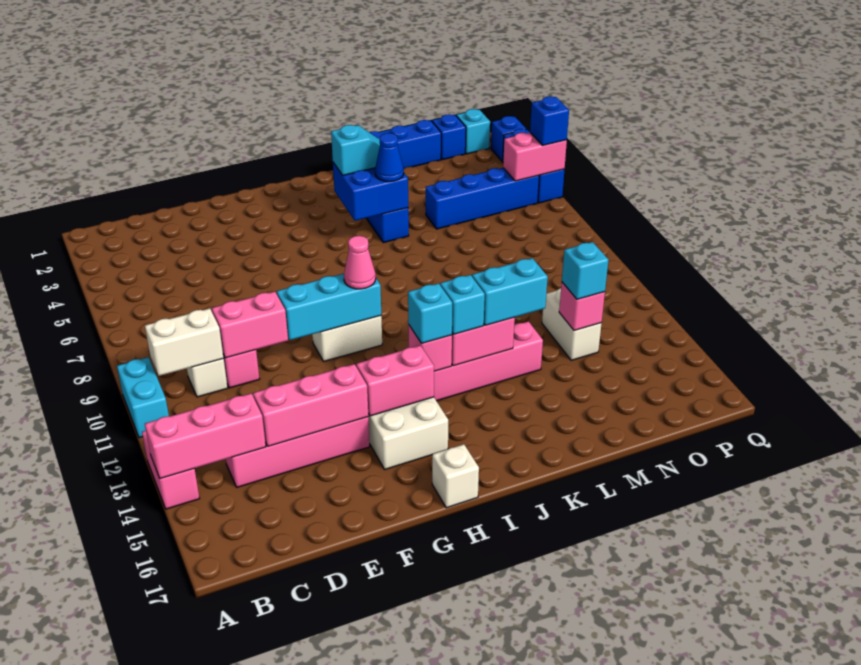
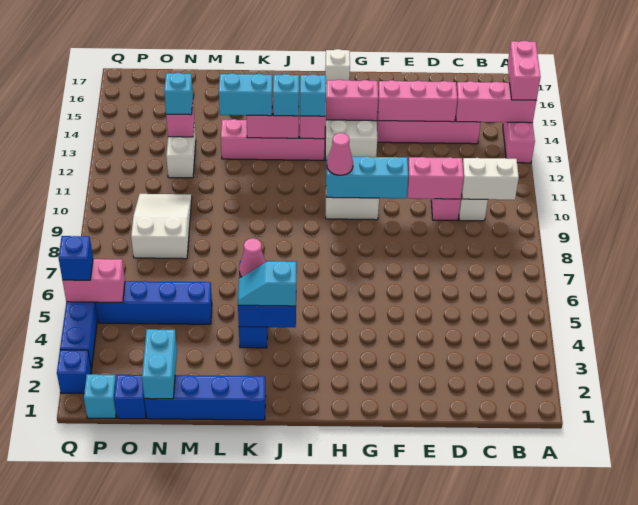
cyan brick A10:A11 level 1 -> cyan brick N1:N2 level 2
none -> pink brick A14:A15 level 3
blue cone K5 level 3 -> pink cone K5 level 3
none -> white slope N8:O10 level 1 top 8

